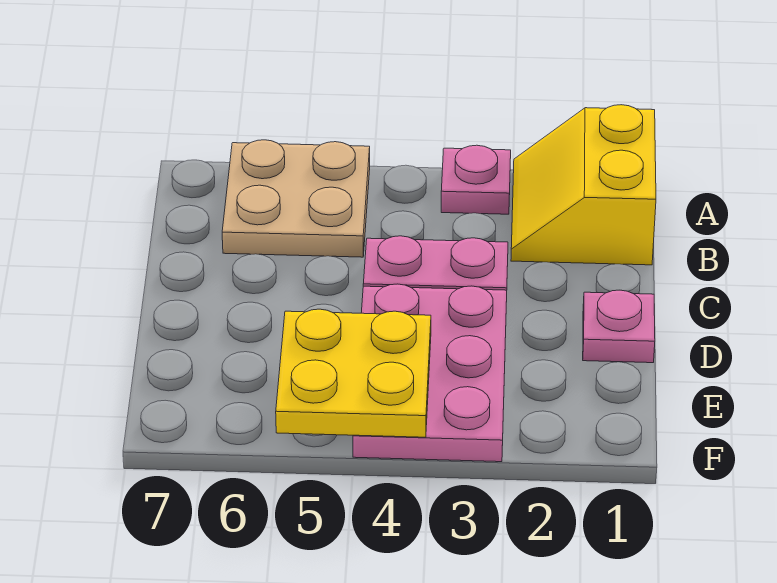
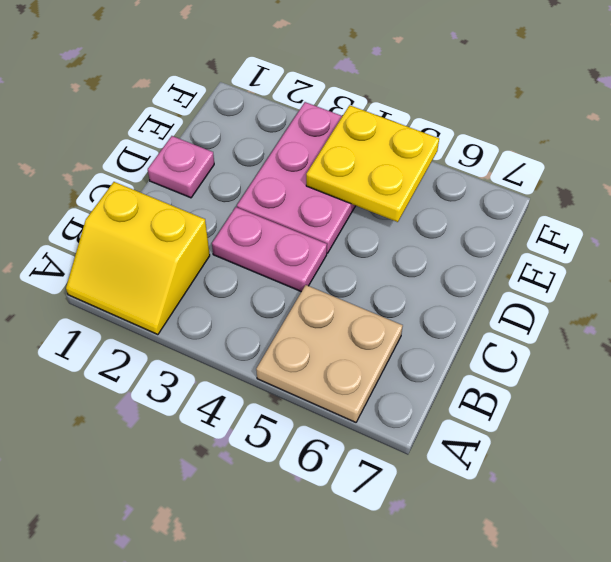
yellow slope A1:B2 level 1 top 1 -> yellow slope A1:B2 level 1 top B
pink plate A3 level 1 -> none

